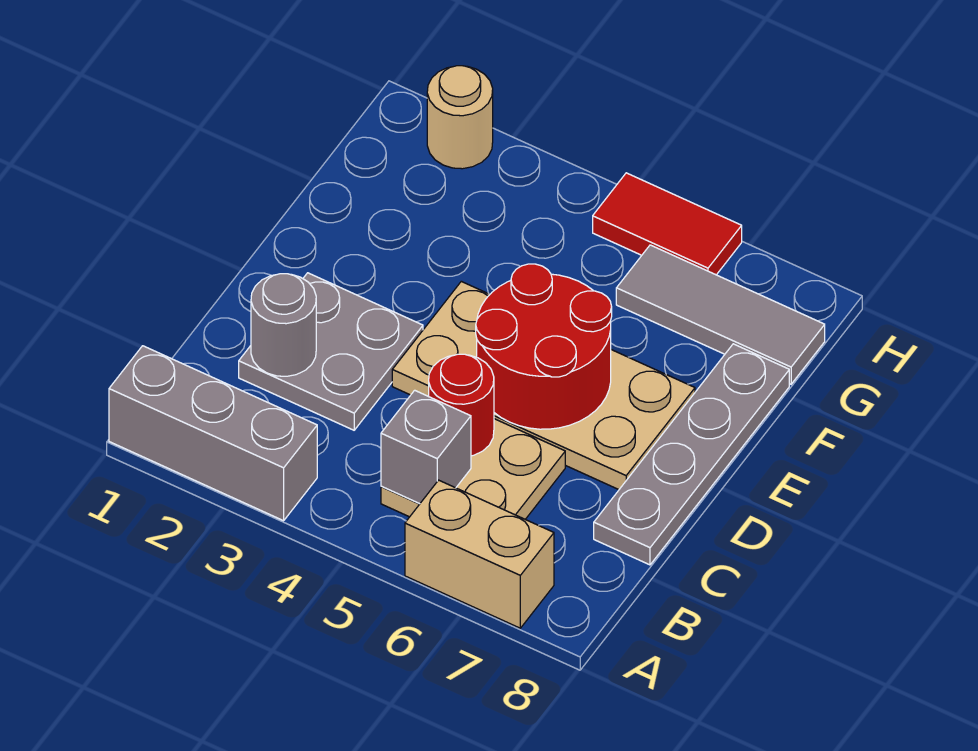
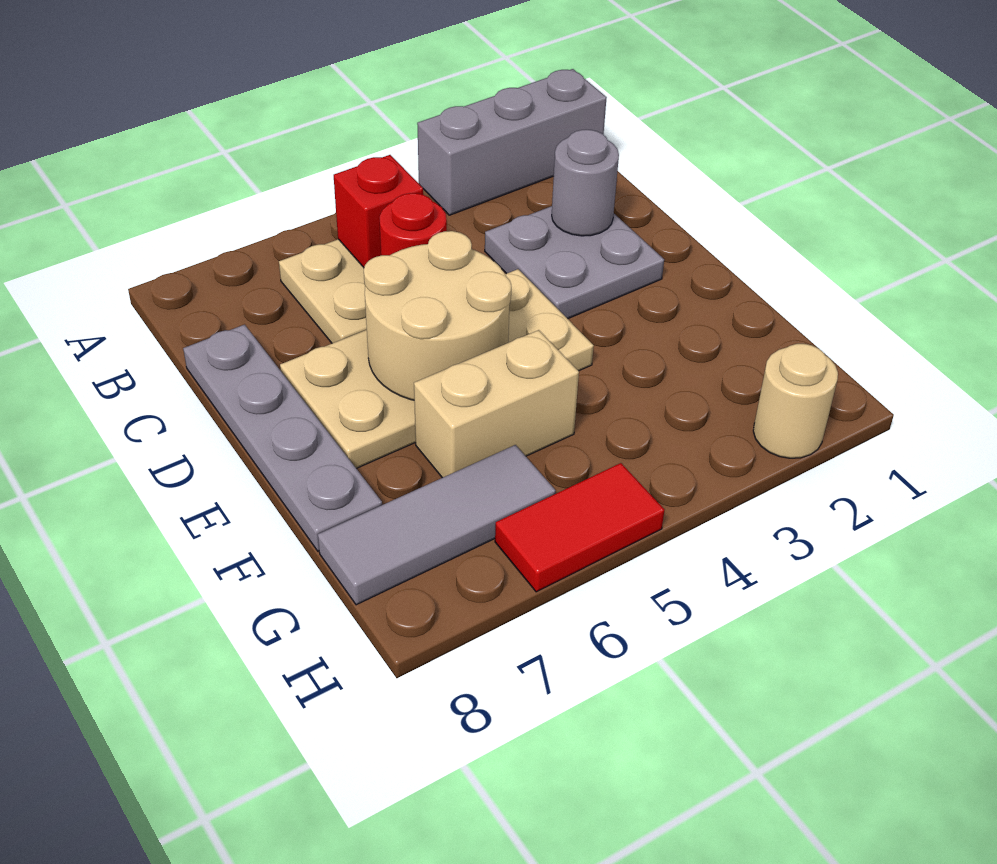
tan brick A6:A7 level 1 -> tan brick F5:F6 level 1
grey brick B5 level 2 -> red brick B5 level 2
red round brick D5:E6 level 2 -> tan round brick D5:E6 level 2

